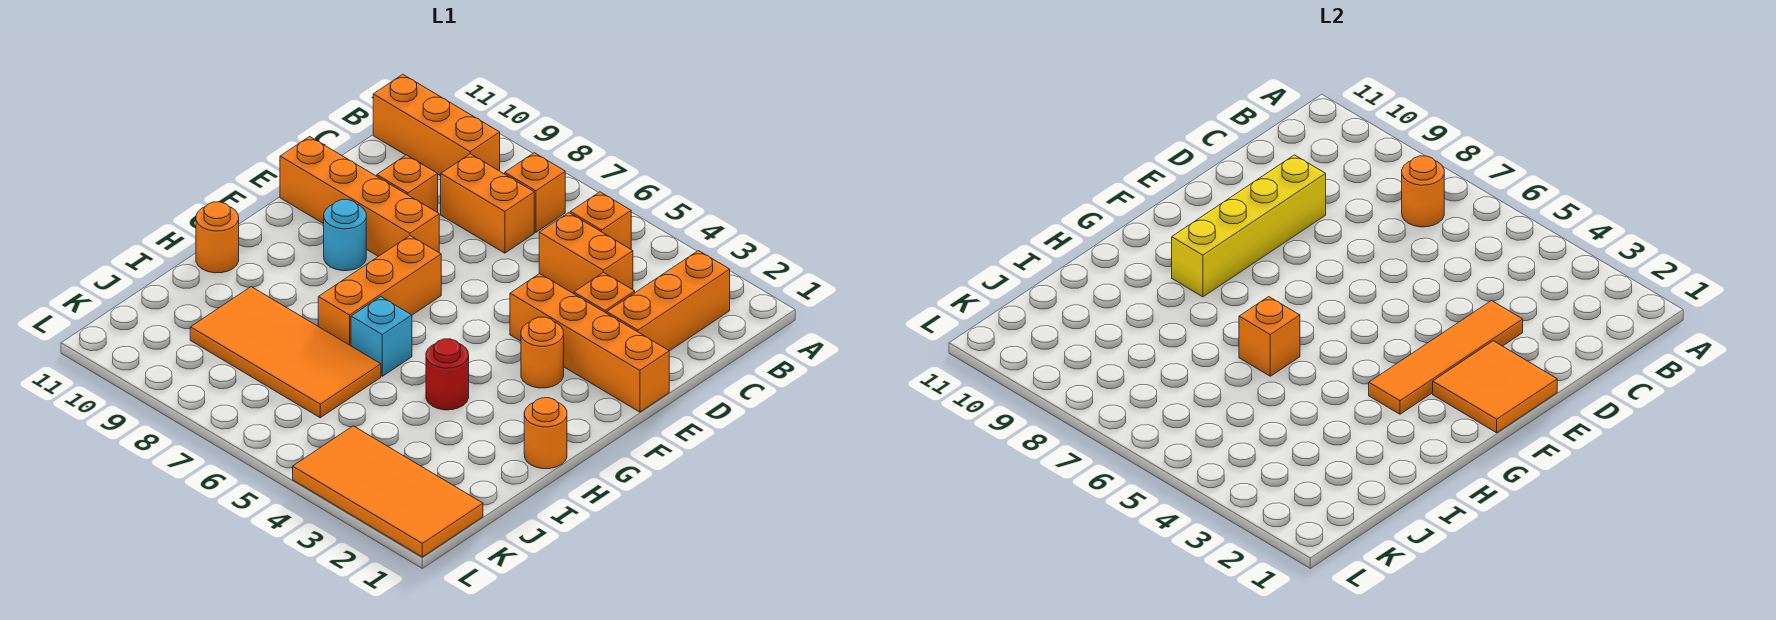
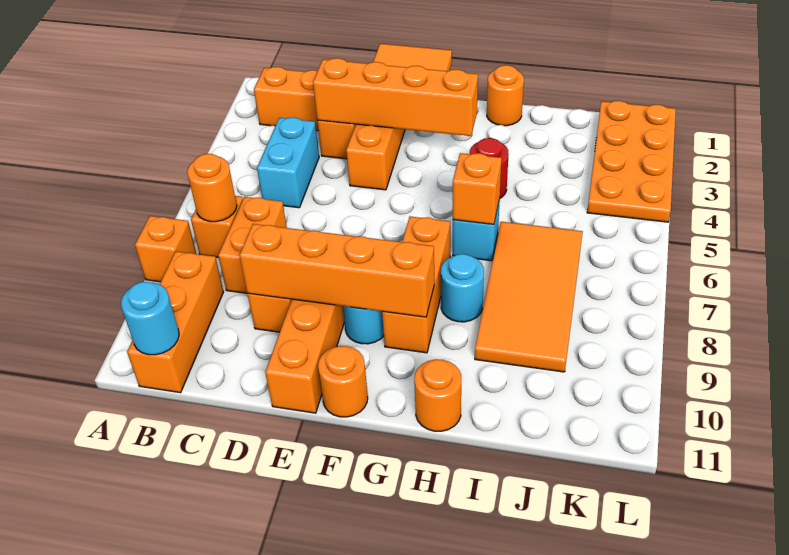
orange brick B5 level 1 -> orange brick A8 level 1
none -> cyan round brick B11 level 2
orange brick C4:C5 level 1 -> cyan brick C4:C5 level 1
orange tile D3:G3 level 2 -> orange brick D3:G3 level 2
yellow brick D9:G9 level 2 -> orange brick D9:G9 level 2
orange round brick F3 level 1 -> orange round brick F11 level 1
orange brick F7:H7 level 1 -> orange brick G7:G9 level 1
none -> cyan round brick H8 level 1
orange tile K1:L4 level 1 -> orange plate K1:L4 level 1

